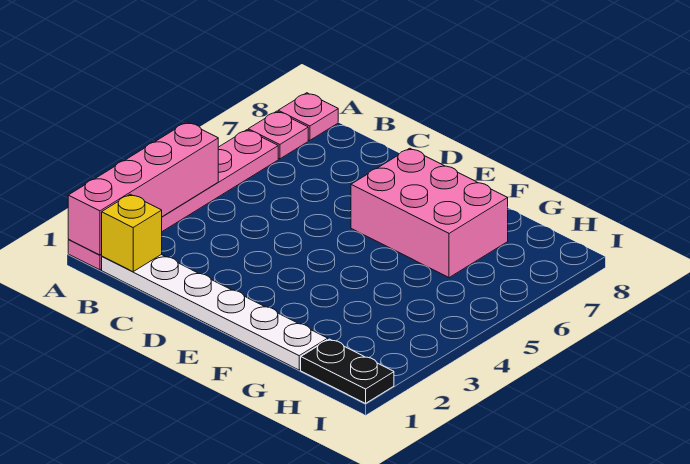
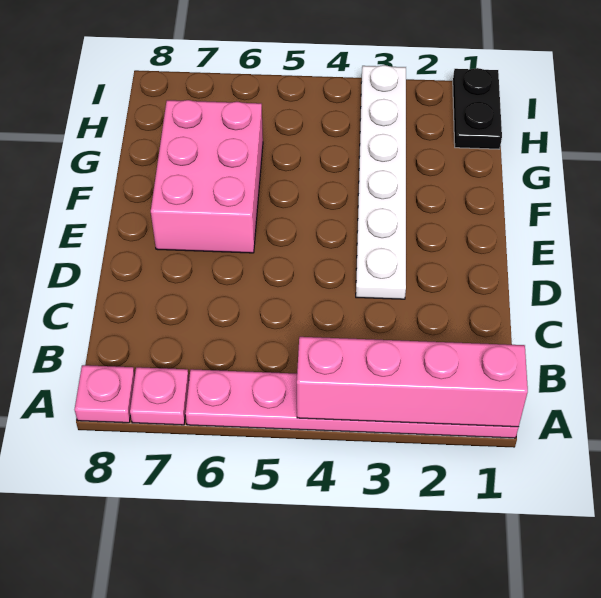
white plate B1:G1 level 1 -> white plate D3:I3 level 1
yellow brick B1 level 2 -> none

